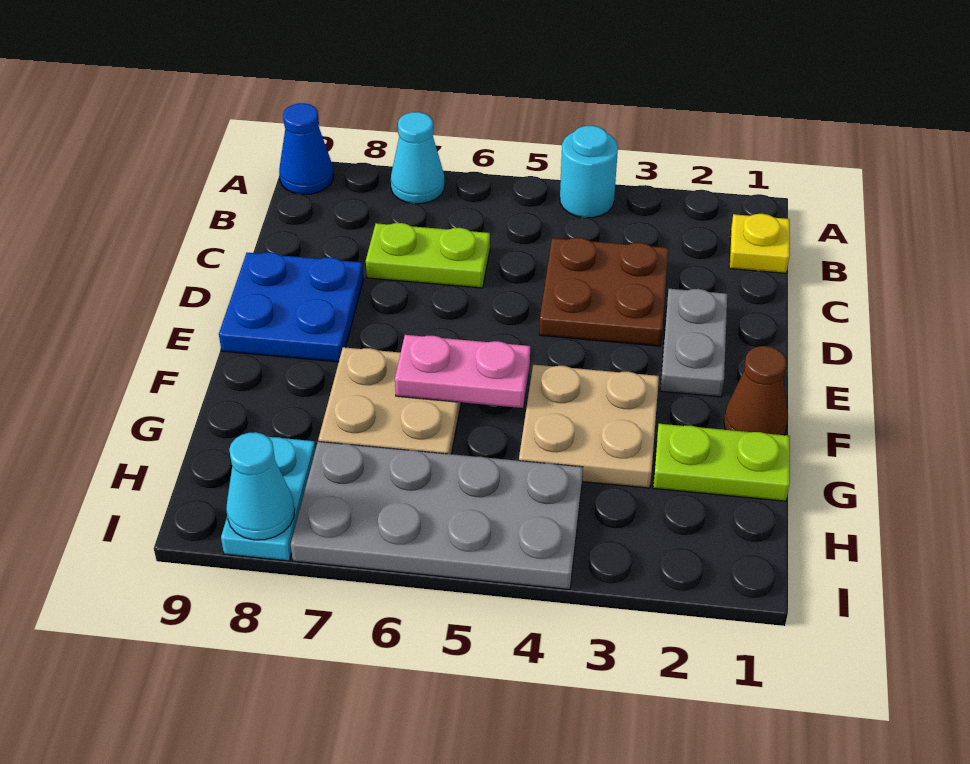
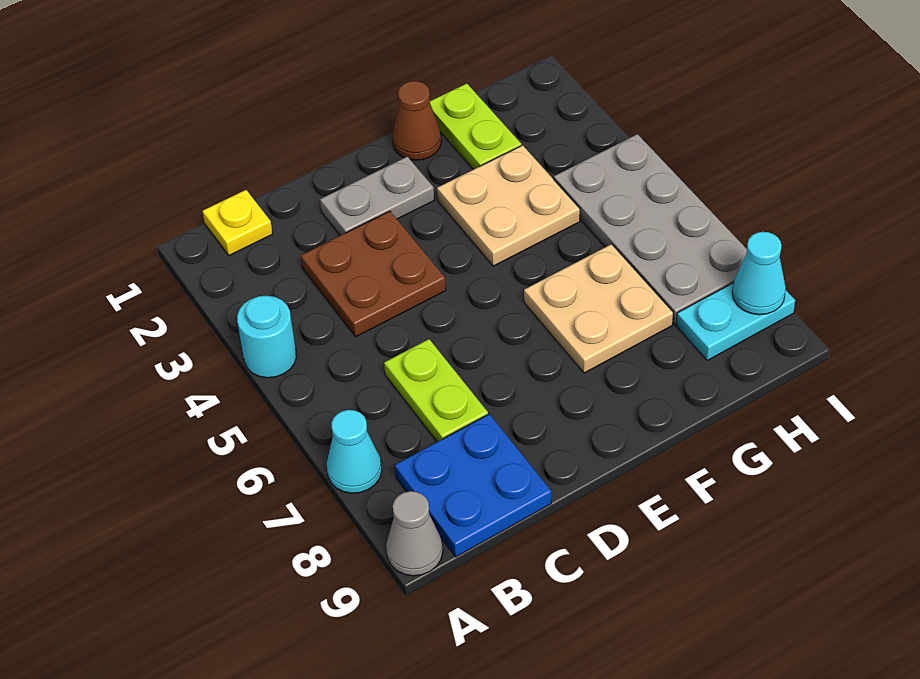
blue cone A9 level 1 -> grey cone A9 level 1
blue plate D8:E9 level 1 -> blue plate B8:C9 level 1
pink plate F5:F6 level 2 -> none

